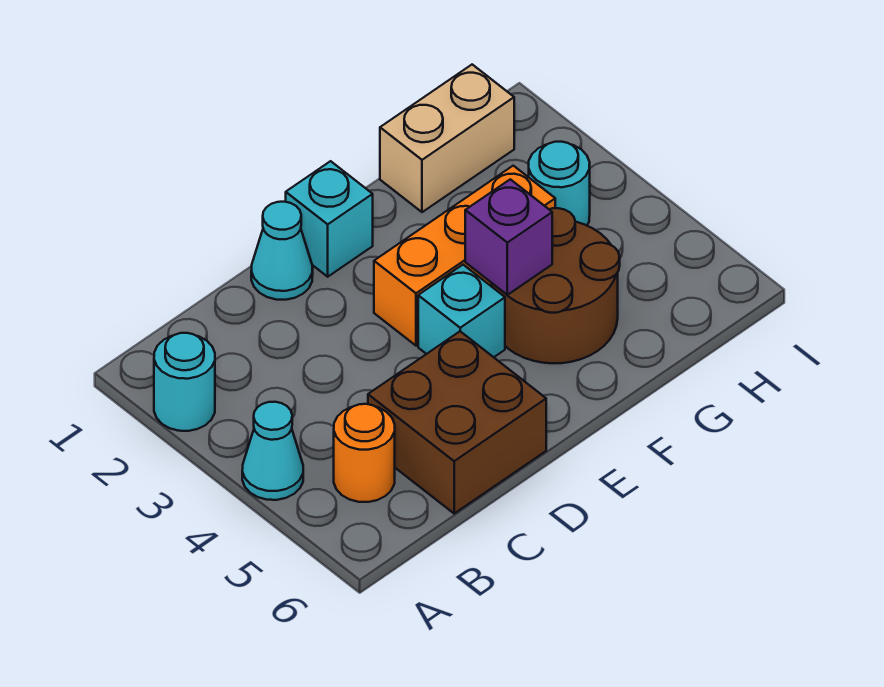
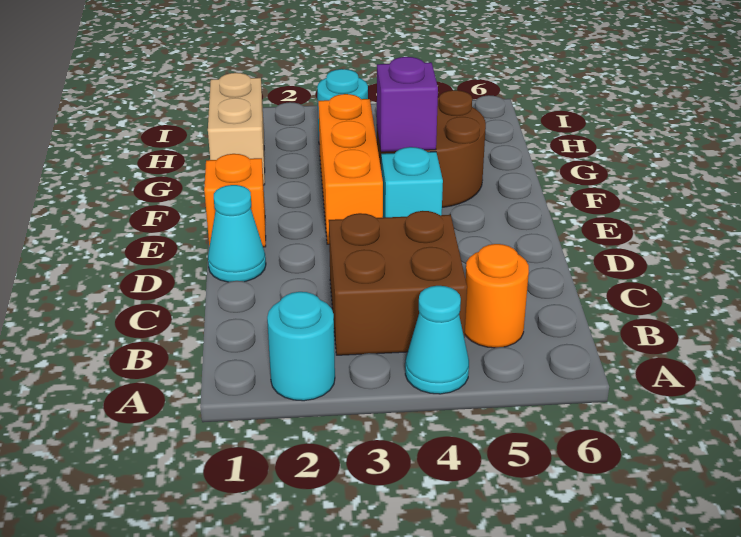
brown brick C5:D6 level 1 -> brown brick B3:C4 level 1
cyan brick E1 level 1 -> orange brick E1 level 1

